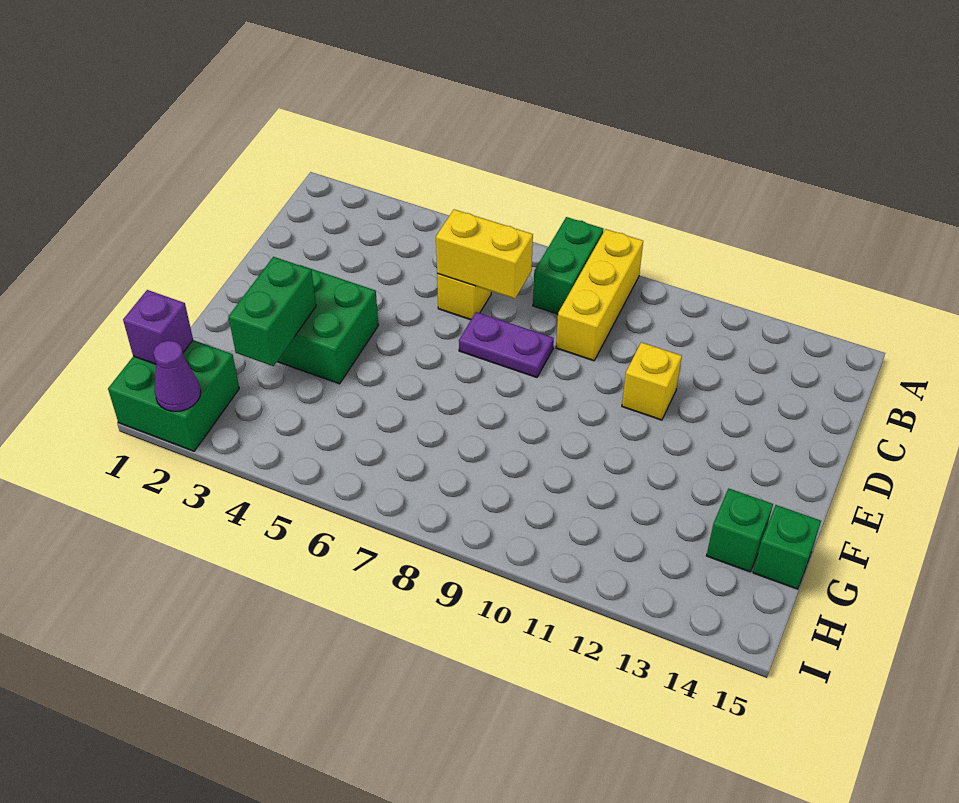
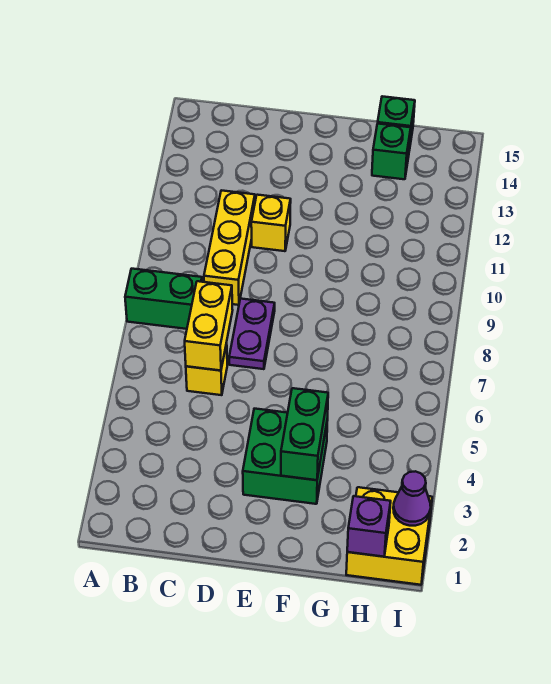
yellow brick A9:C9 level 1 -> yellow brick C9:C11 level 1
green brick F3:G3 level 2 -> green brick F3:F4 level 2
green brick H1:I2 level 1 -> yellow brick H1:I2 level 1

